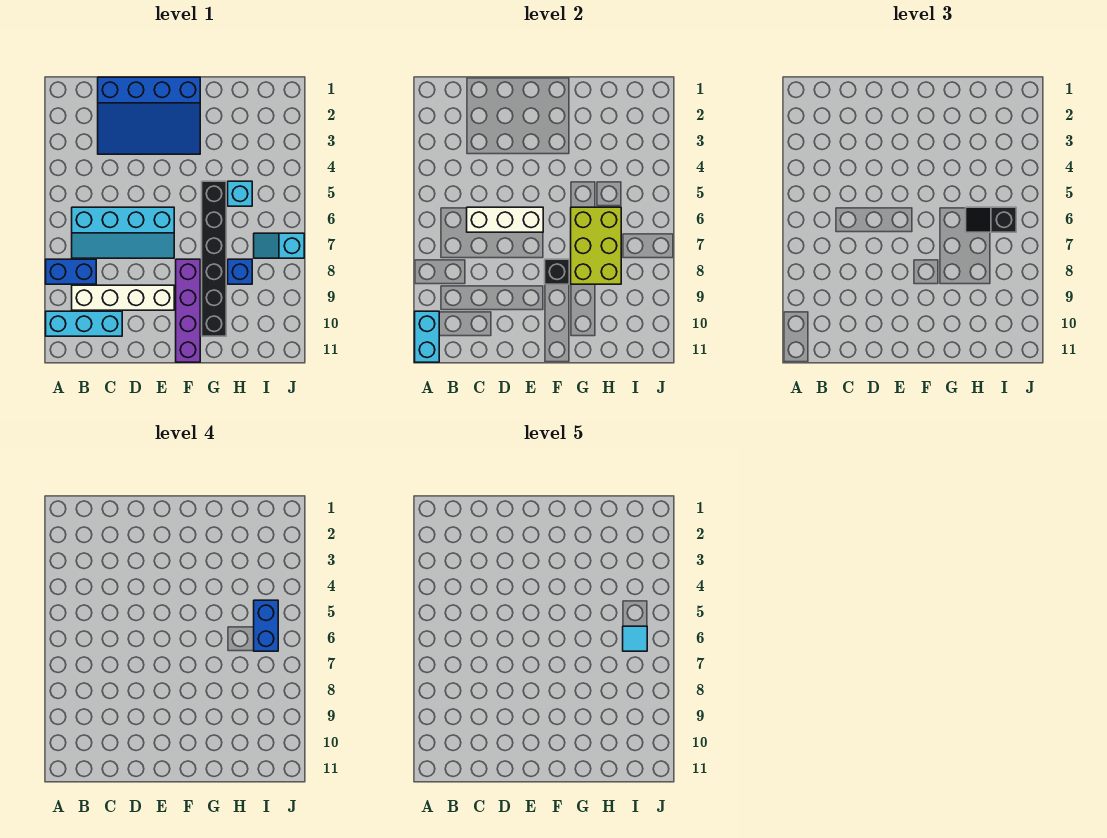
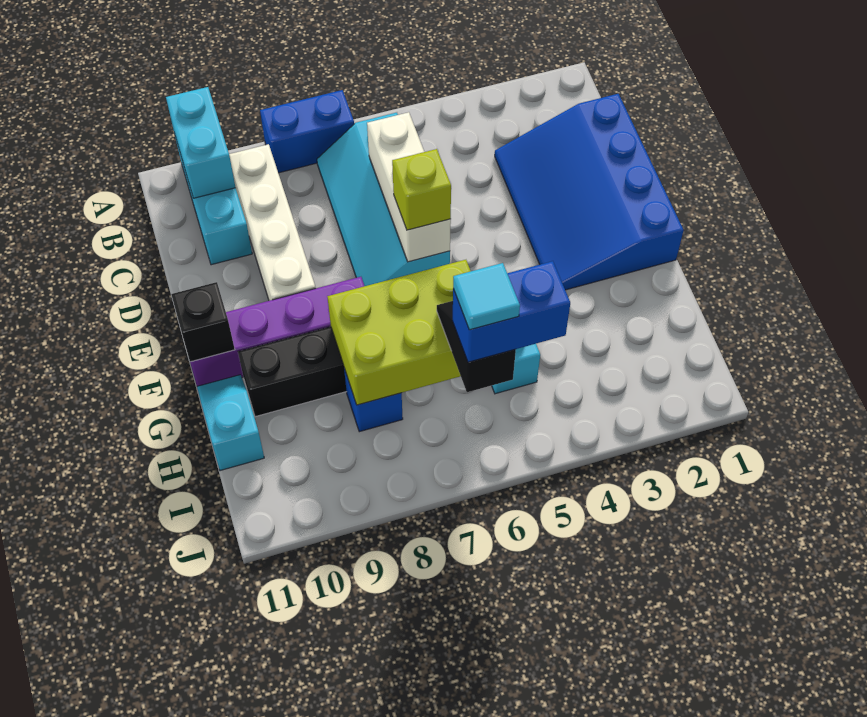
blue brick A8:B8 level 1 -> blue brick A7:A8 level 1
cyan brick A10:A11 level 2 -> cyan brick A10:B10 level 2
none -> lime brick E6 level 3
black brick F8 level 2 -> black brick F11 level 2
cyan slope I7:J7 level 1 top J -> cyan slope G11:H11 level 1 top H

